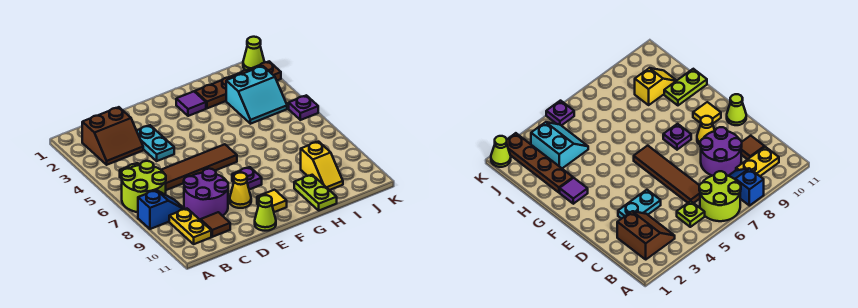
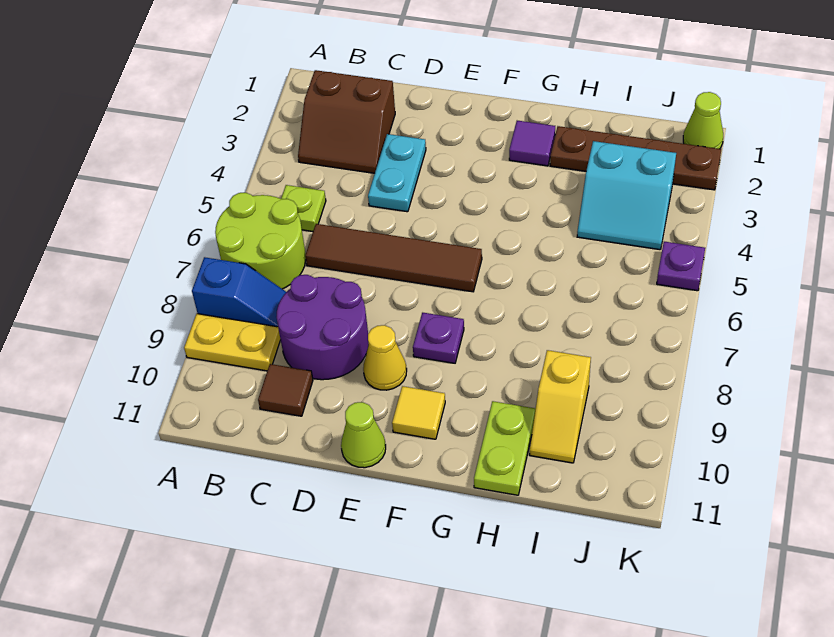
yellow plate B9:B10 level 1 -> yellow plate A9:B9 level 1

